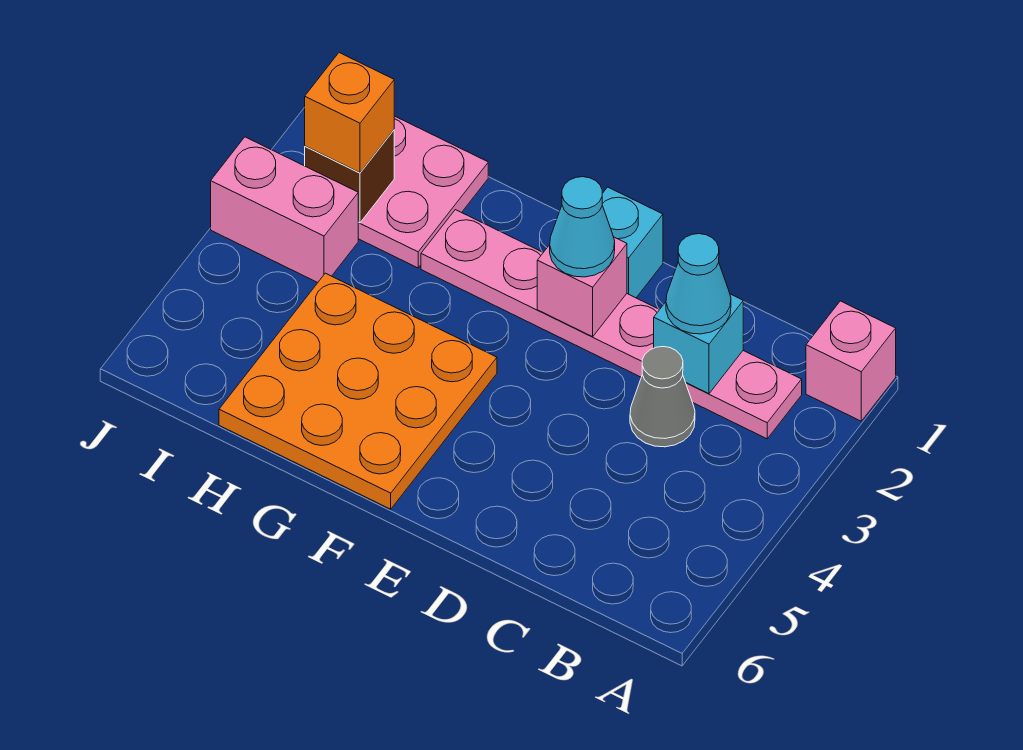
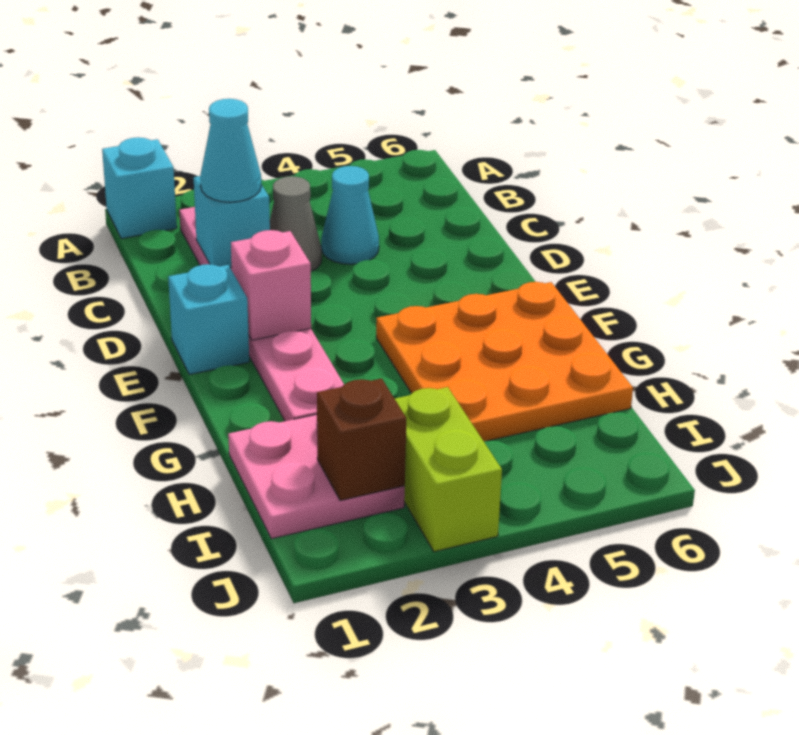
pink brick A1 level 1 -> cyan brick A1 level 1
cyan cone E2 level 3 -> cyan cone C4 level 1
orange brick I2 level 3 -> none
pink brick I3:J3 level 1 -> lime brick I3:J3 level 1

